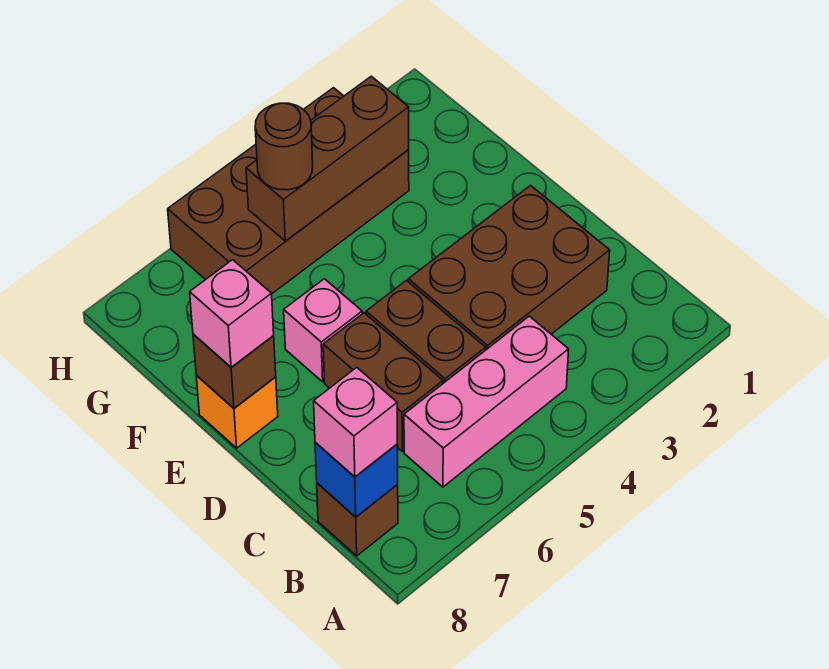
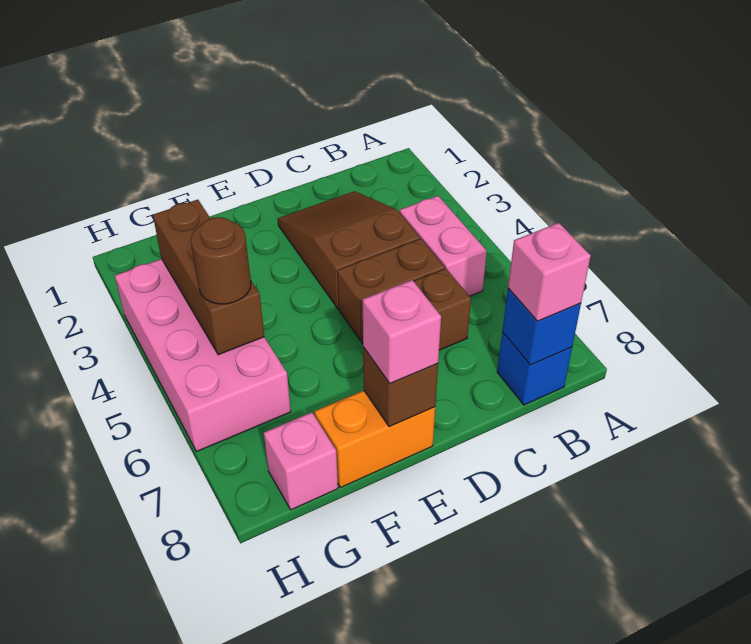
pink brick B4:B6 level 1 -> pink brick B4:B5 level 1
brown brick B8 level 1 -> blue brick B8 level 1
brown brick C2:D4 level 1 -> brown slope C2:D4 level 1 top 4
pink brick E6 level 1 -> pink brick G8 level 1
orange brick E8 level 1 -> orange brick E8:F8 level 1
brown brick G3:H6 level 1 -> pink brick G3:H6 level 1

